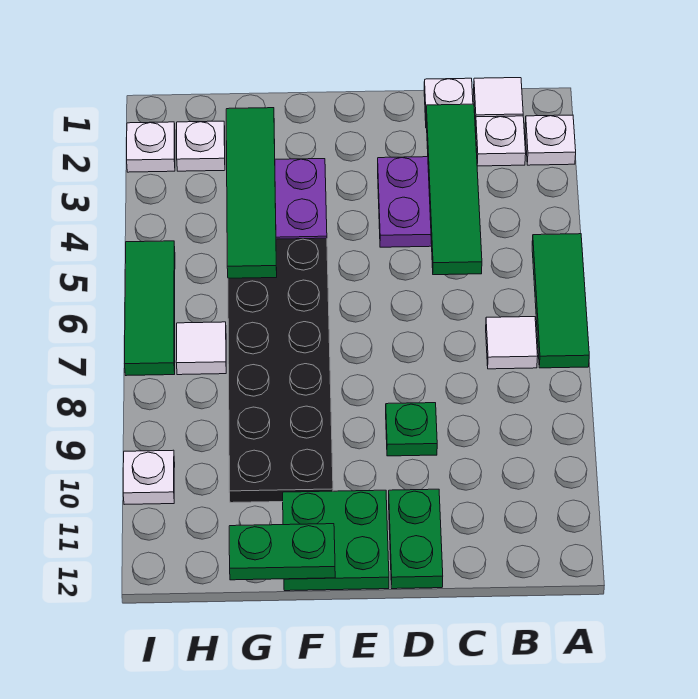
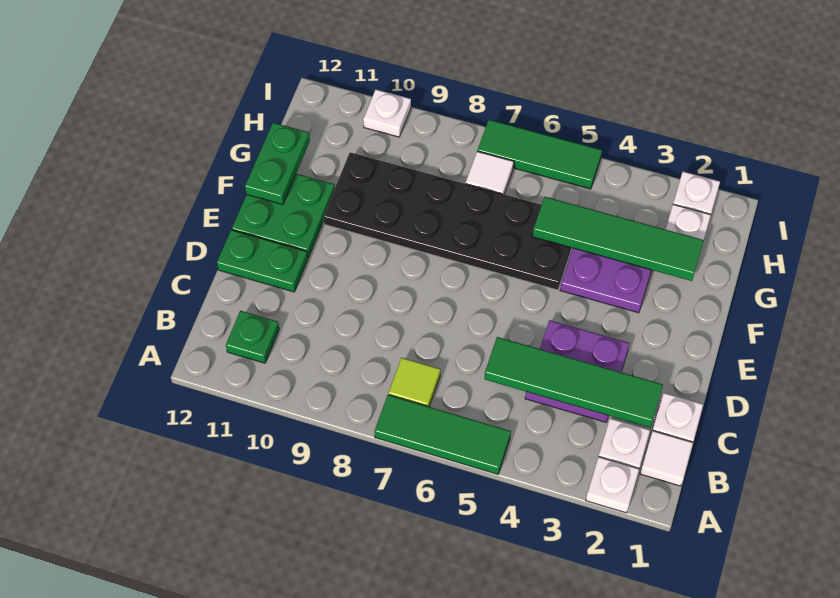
white tile B7 level 1 -> lime tile B7 level 1
green plate D9 level 1 -> green plate B11 level 1

